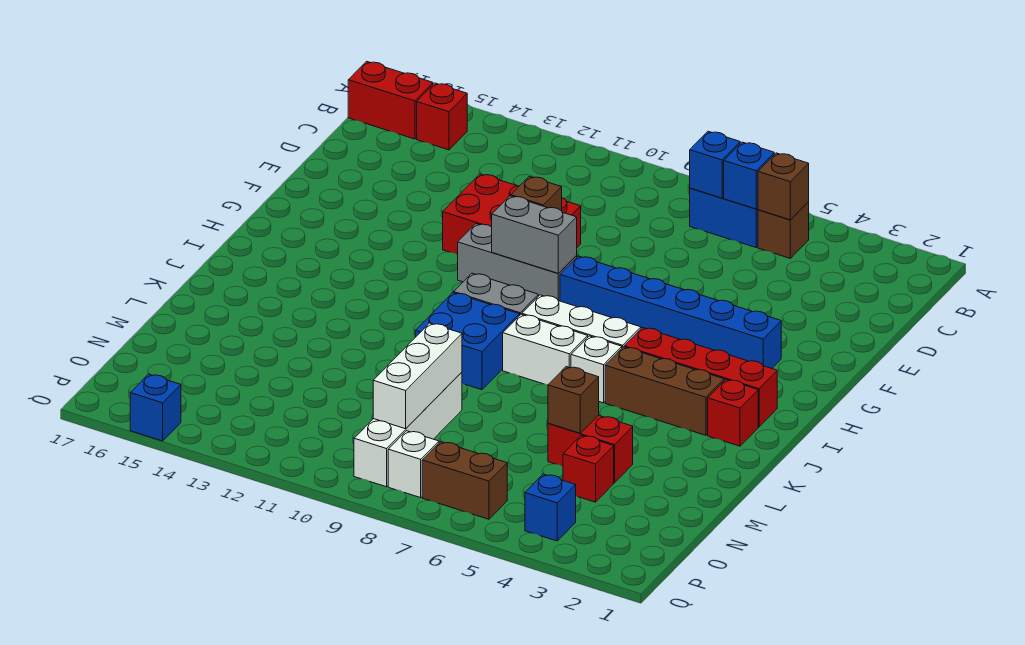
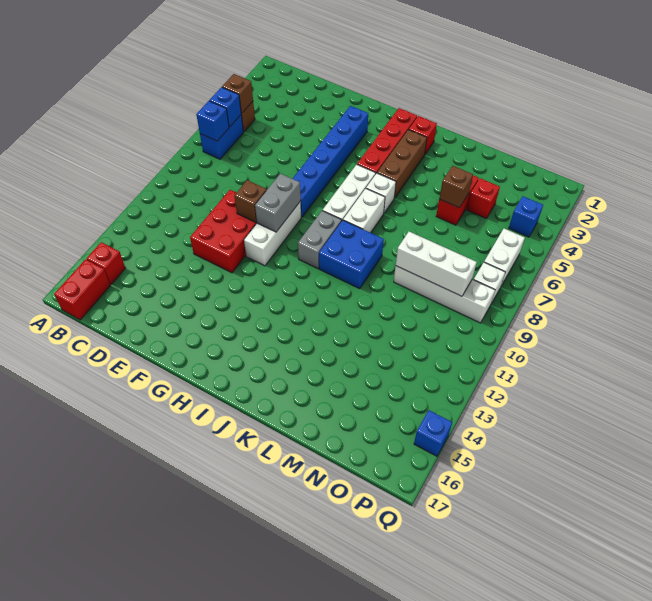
grey brick G9:G11 level 1 -> white brick G9:G11 level 1
brown brick P6:P7 level 1 -> white brick P6:P7 level 1

